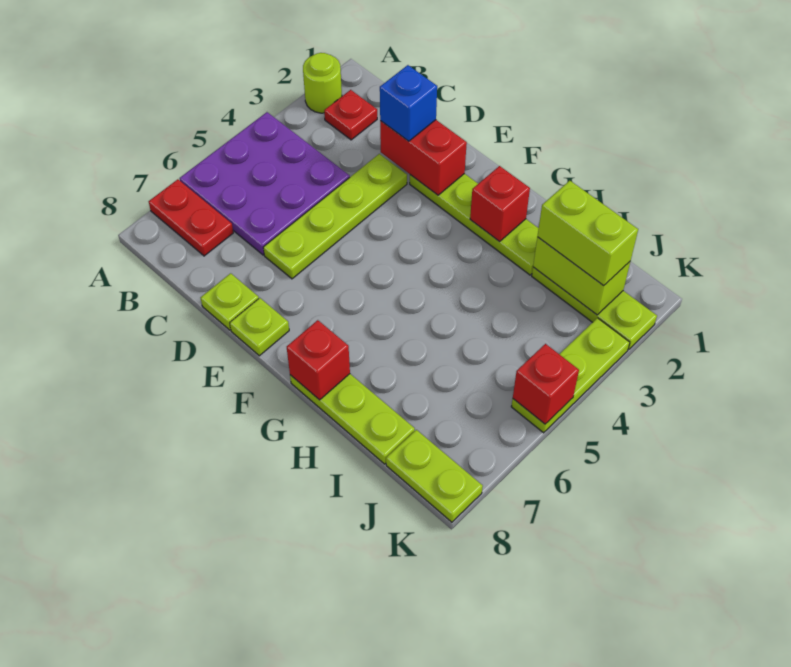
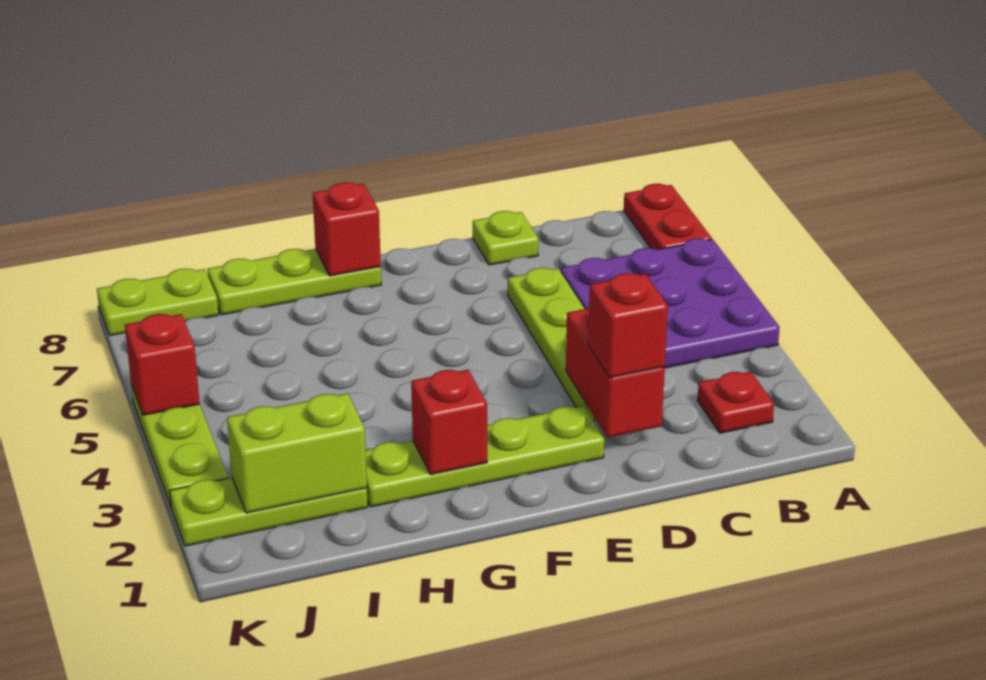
lime round brick A2 level 1 -> none
red plate A7:B7 level 1 -> red plate A7:A8 level 1
red brick D2:E2 level 2 -> red brick D2:D3 level 2
blue brick D2 level 3 -> red brick D2 level 3
lime plate E8 level 1 -> none
lime brick I2:J2 level 3 -> none

